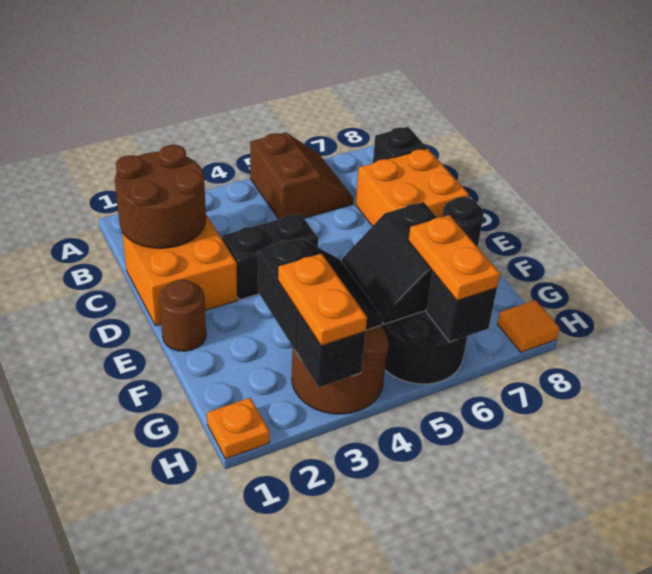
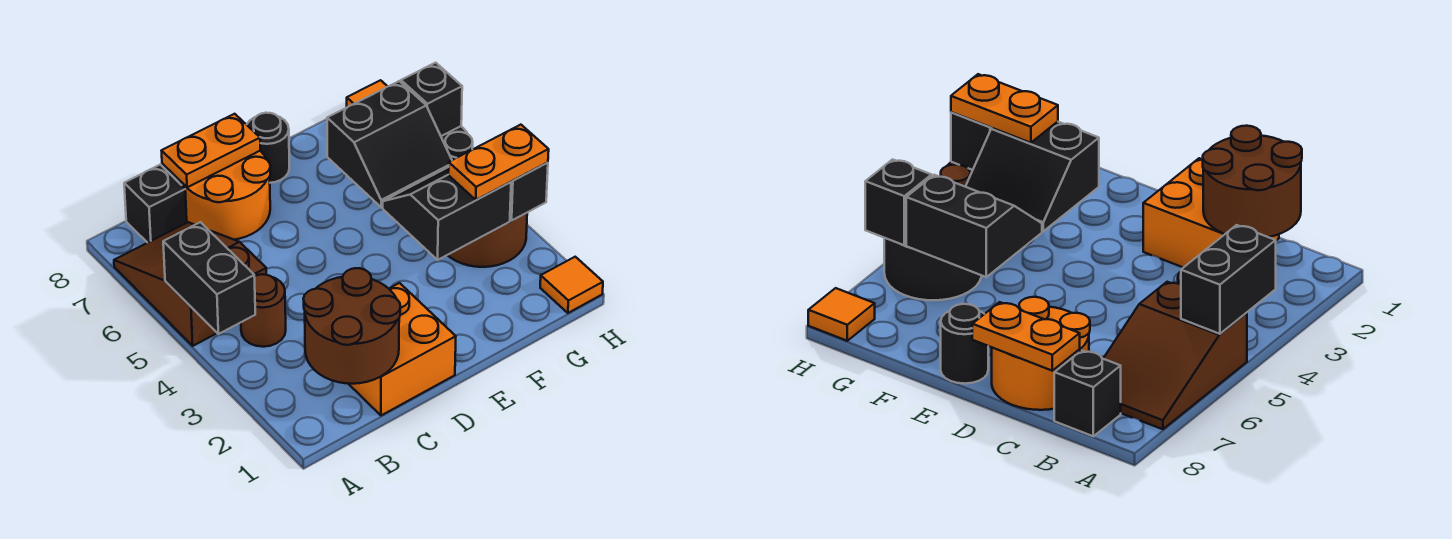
brown slope A5:B6 level 1 top 5 -> brown slope A5:B7 level 1 top 5
orange brick C7:D8 level 1 -> orange round brick C7:D8 level 1
black brick D3:D4 level 1 -> black brick A4:A5 level 2
brown round brick E1 level 1 -> brown round brick B4 level 1
orange plate G6:H6 level 3 -> orange plate C8:D8 level 2
orange plate H1 level 1 -> orange tile H1 level 1

